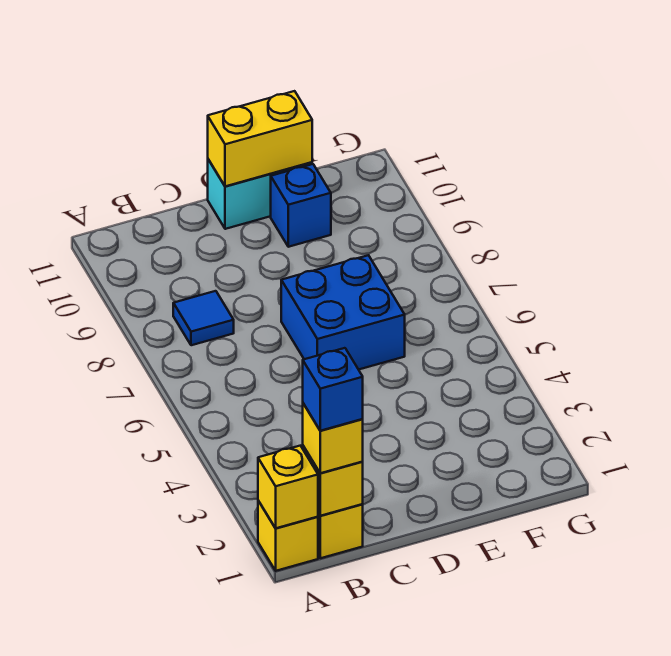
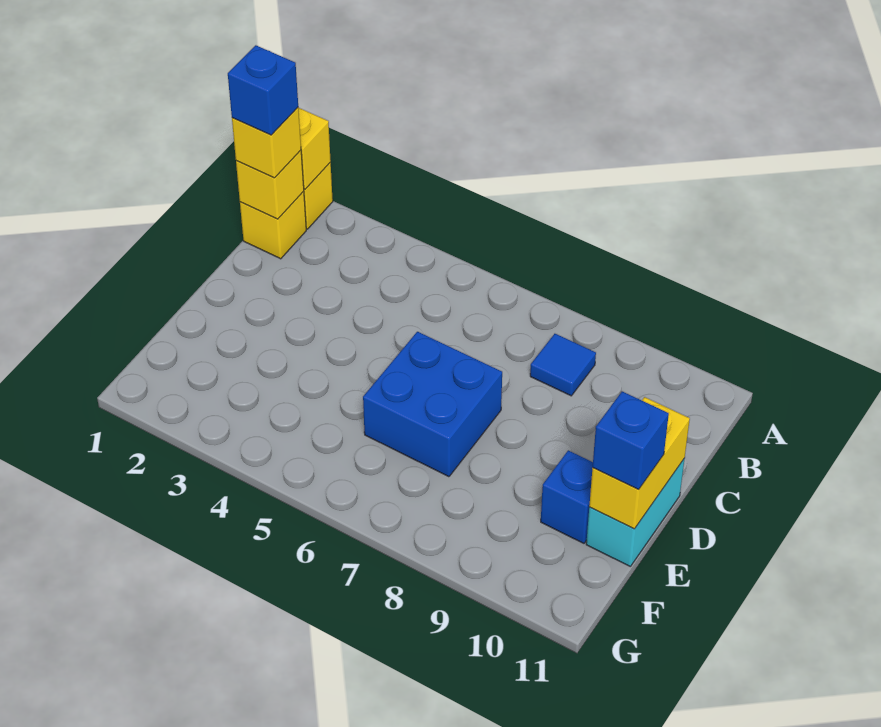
none -> blue brick E11 level 3

